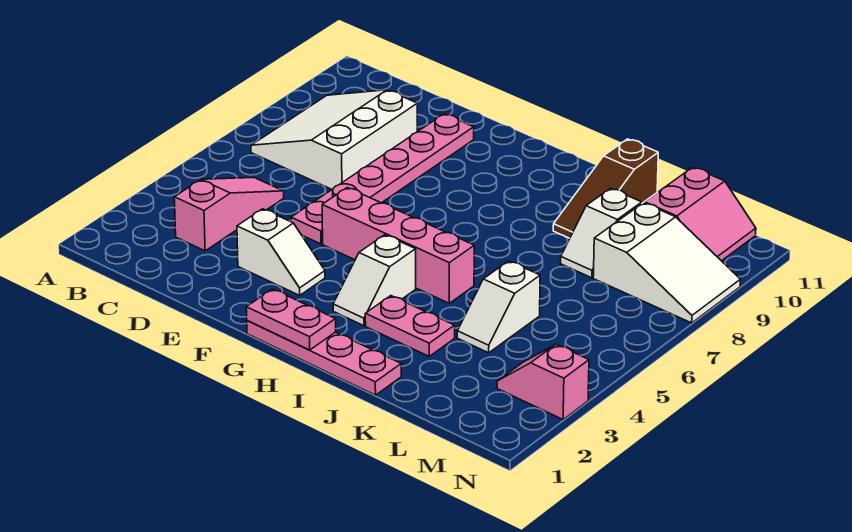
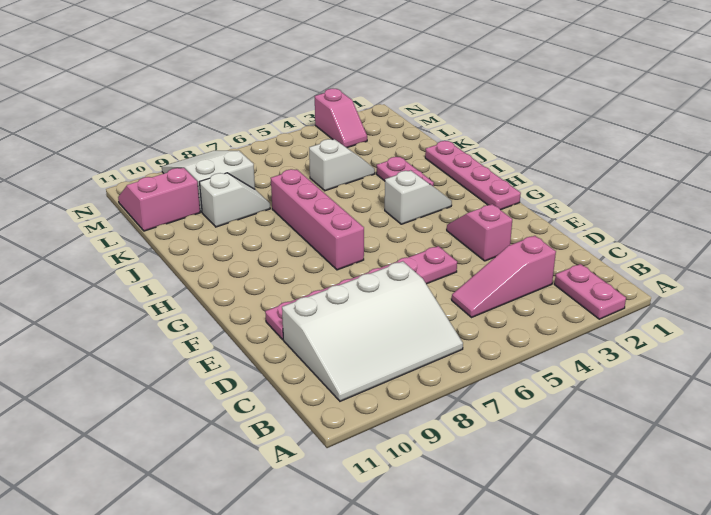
white slope B7:D9 level 1 top D -> white slope B7:D10 level 1 top D
white slope E3:F3 level 1 top E -> pink slope E3:F3 level 1 top E
pink brick F5:I5 level 1 -> pink brick G7:J7 level 1
pink plate G1:H1 level 2 -> pink plate A2:B2 level 1
brown slope J9:J11 level 1 top 11 -> none

